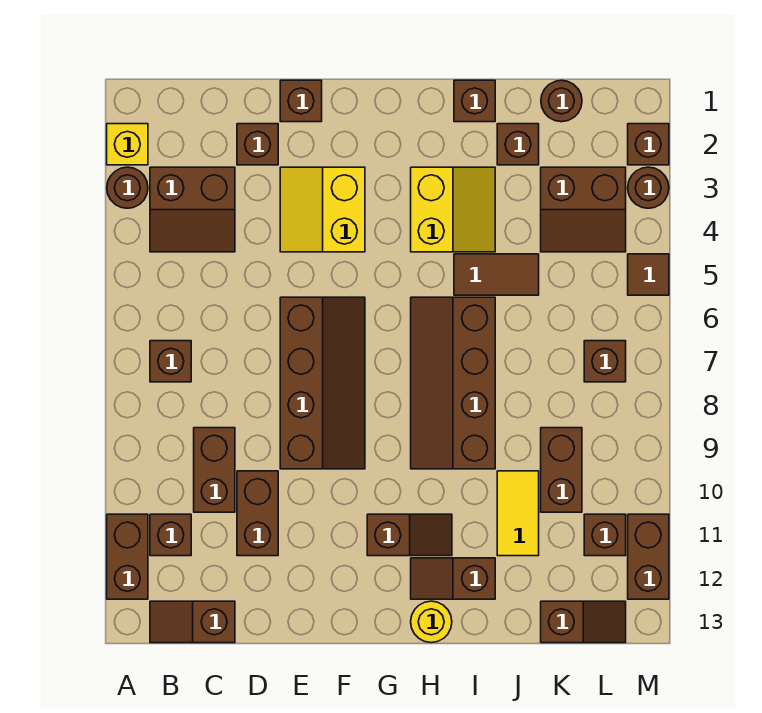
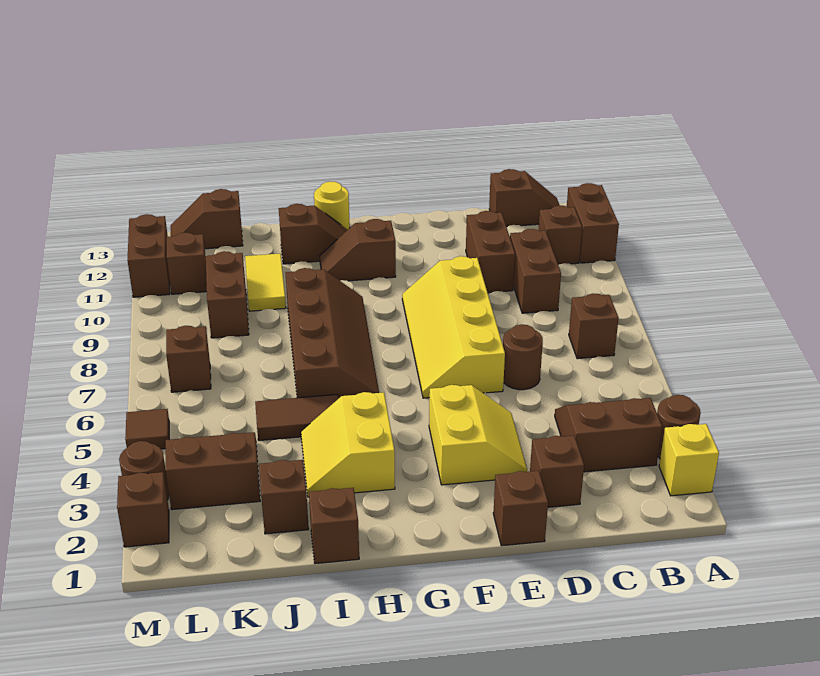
brown slope E6:F9 level 1 top E -> yellow slope E6:F9 level 1 top E
brown round brick K1 level 1 -> brown round brick D6 level 1

